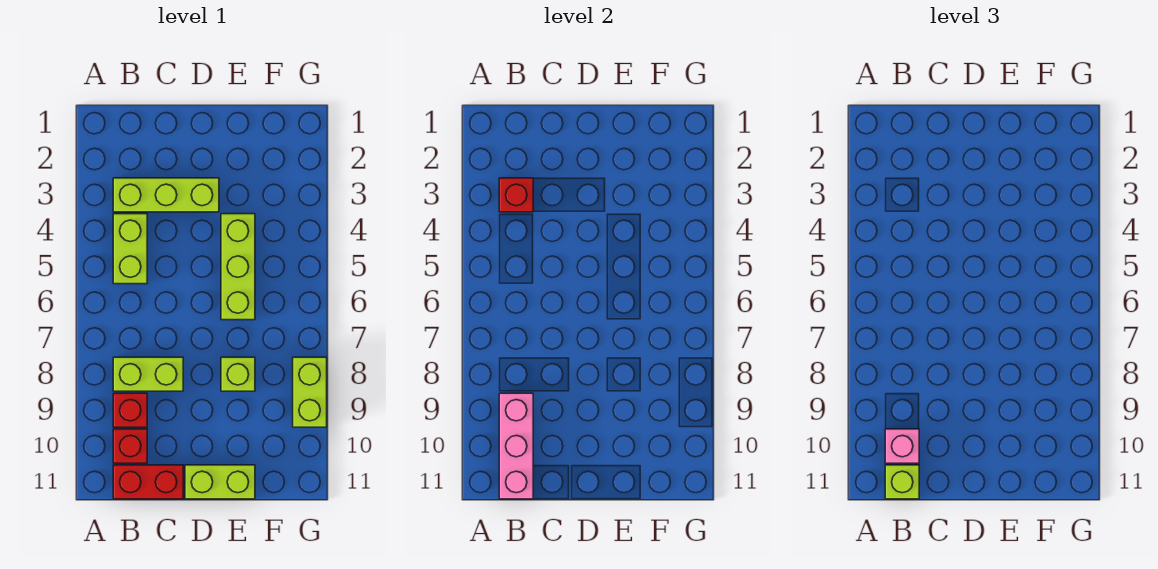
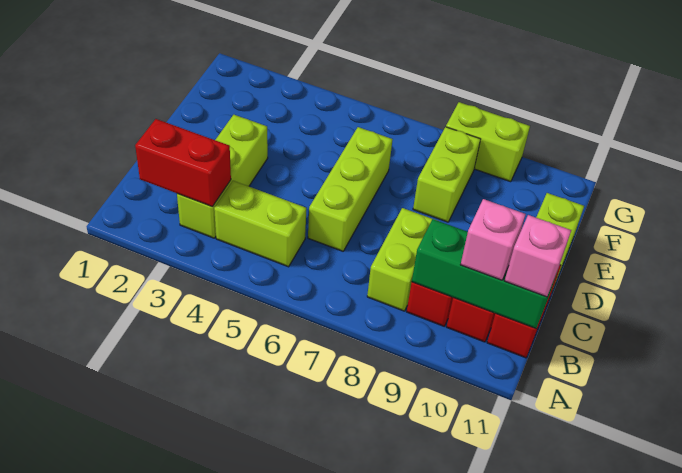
red brick B3 level 2 -> red brick B2:B3 level 2
pink brick B9:B11 level 2 -> green brick B9:B11 level 2
lime brick B11 level 3 -> pink brick B11 level 3
lime brick E4:E6 level 1 -> lime brick C6:E6 level 1
lime brick E8 level 1 -> lime brick E8:F8 level 1

